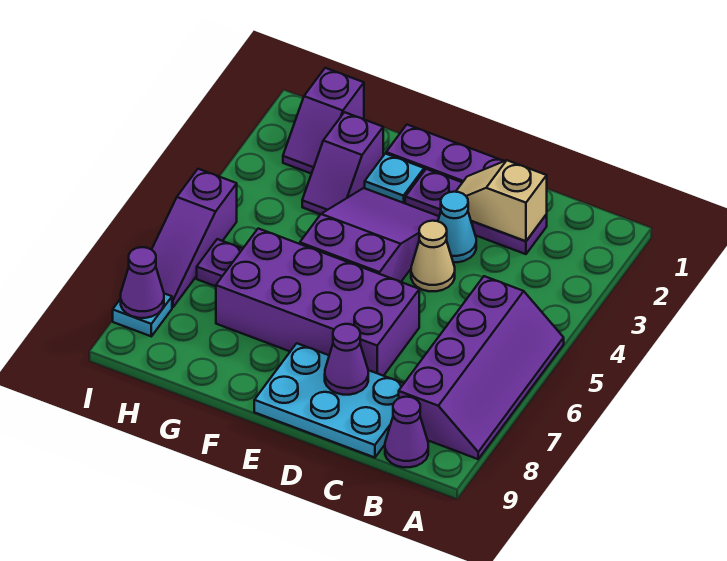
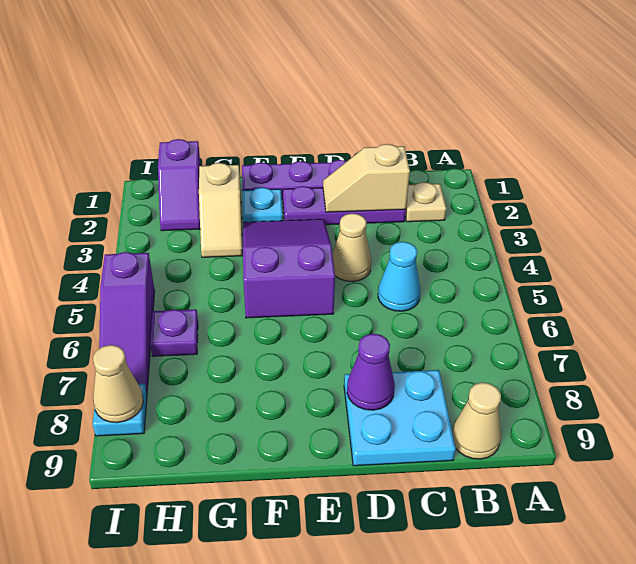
purple slope A5:B8 level 1 top B -> none
none -> tan plate B2 level 1
purple cone B9 level 1 -> tan cone B9 level 1
cyan plate C8:E9 level 1 -> cyan plate C8:D9 level 1
cyan cone D3 level 1 -> cyan cone C5 level 1
purple brick D6:G7 level 1 -> none
purple slope G2:G3 level 1 top 2 -> tan slope G2:G3 level 1 top 2
purple cone I8 level 2 -> tan cone I8 level 2

